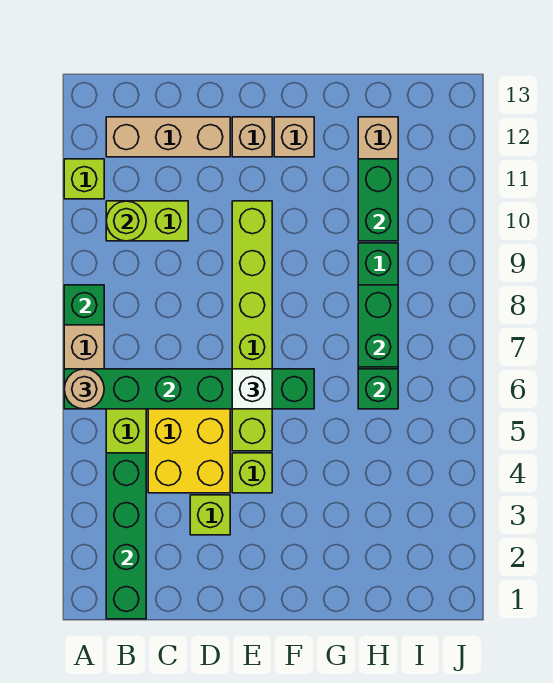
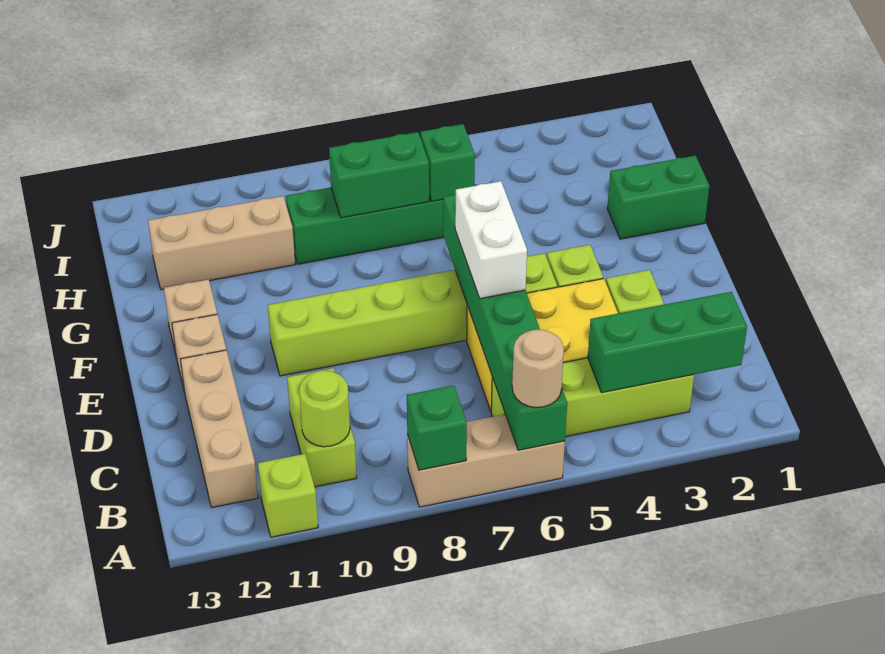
green brick B1:B4 level 2 -> green brick B2:B4 level 2
white brick E6 level 3 -> white brick D6:E6 level 3
green brick H10:H11 level 2 -> green brick G1:G2 level 1

